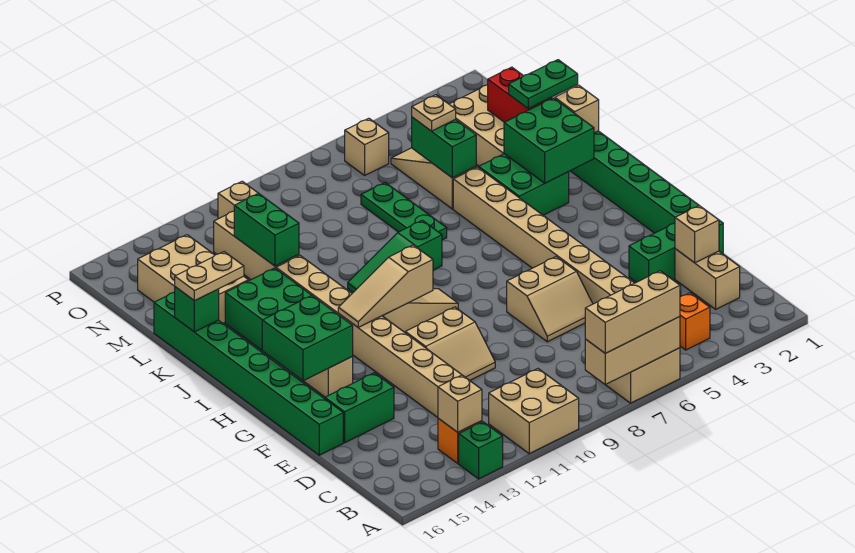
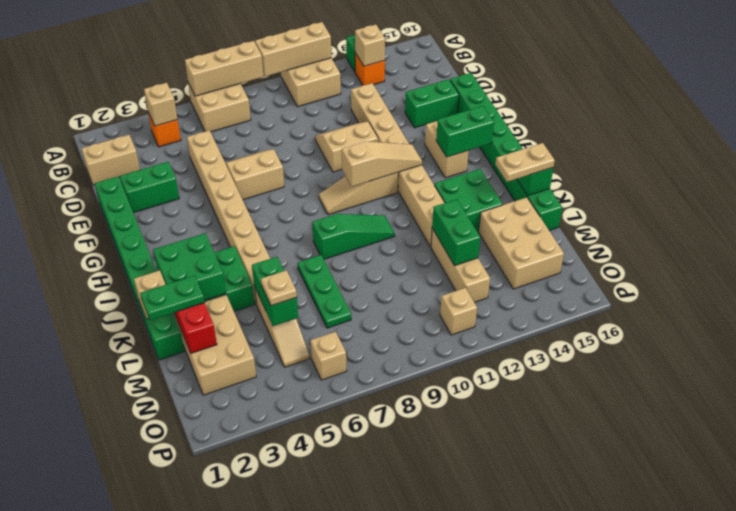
tan brick A6:A8 level 3 -> tan brick A9:A11 level 2
tan brick C2:D2 level 1 -> tan brick C1:C2 level 1
tan brick D2 level 2 -> tan brick B4 level 2
green brick G14:H15 level 2 -> green brick H14:H15 level 2

